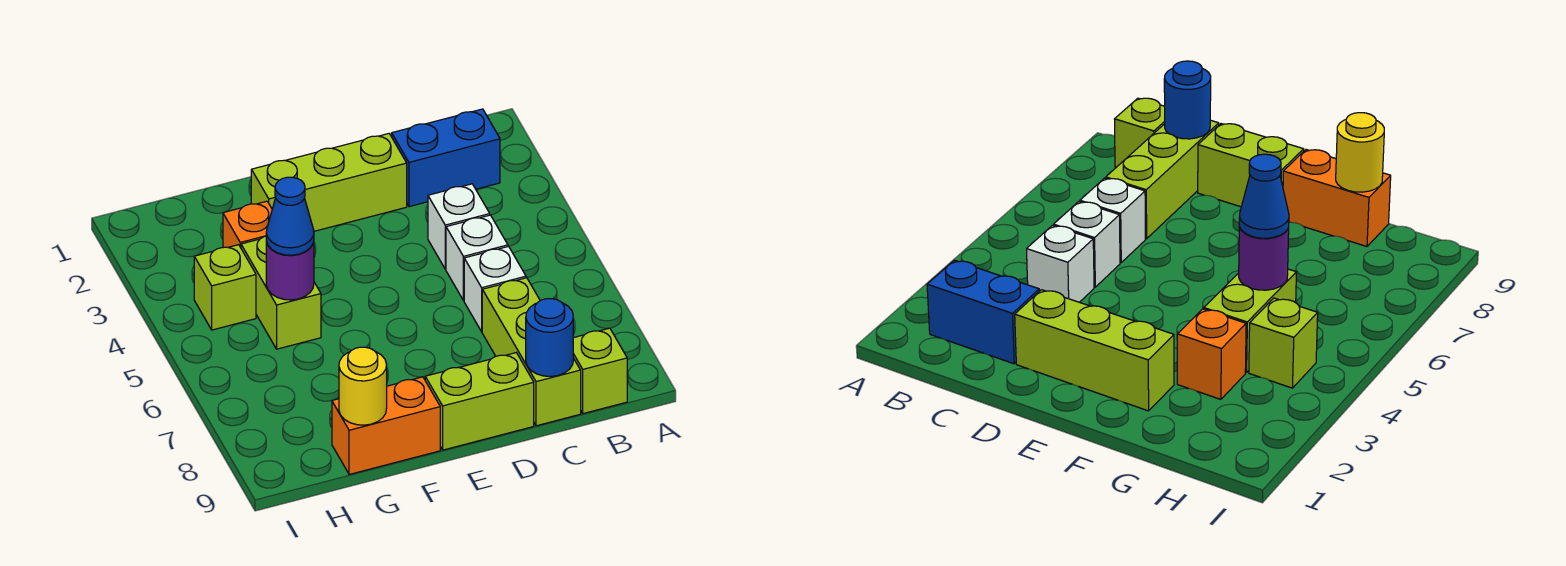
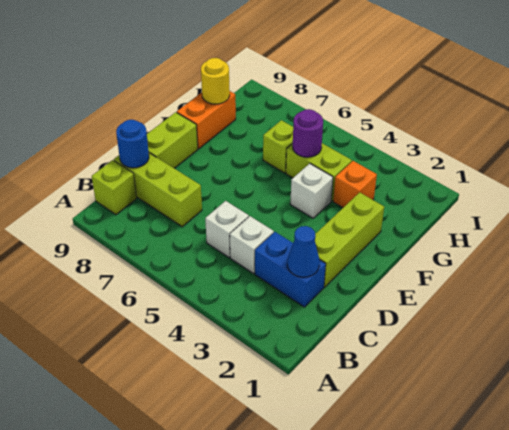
blue brick B2:C2 level 1 -> blue brick C2:C3 level 1
white brick C6 level 1 -> white brick F4 level 1
blue cone G5 level 3 -> blue cone C2 level 2
lime brick H4 level 1 -> lime brick G6 level 1

